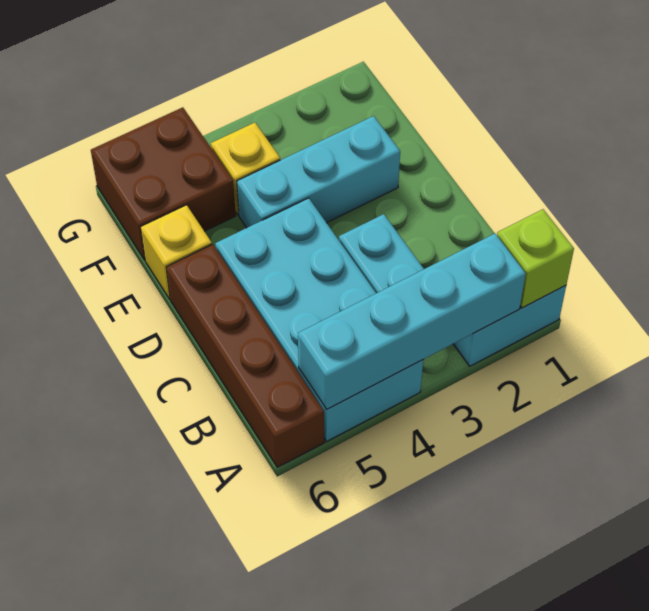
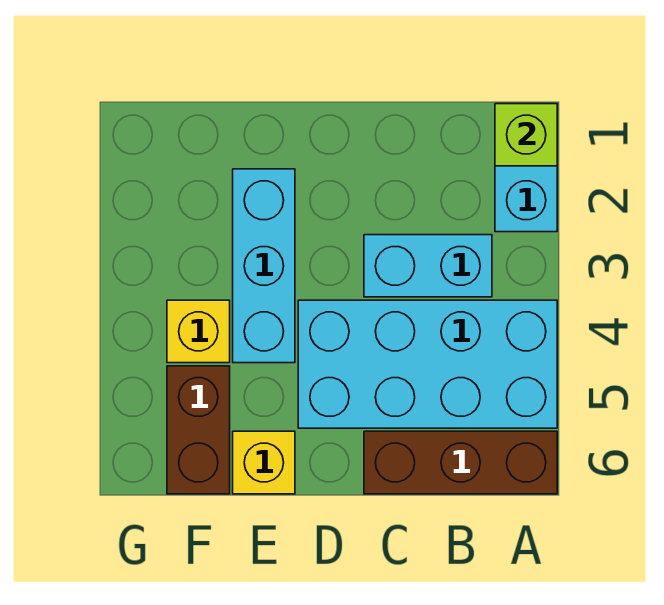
cyan brick A2:A5 level 2 -> none
brown brick A6:D6 level 1 -> brown brick A6:C6 level 1
brown brick F5:G6 level 1 -> brown brick F5:F6 level 1

